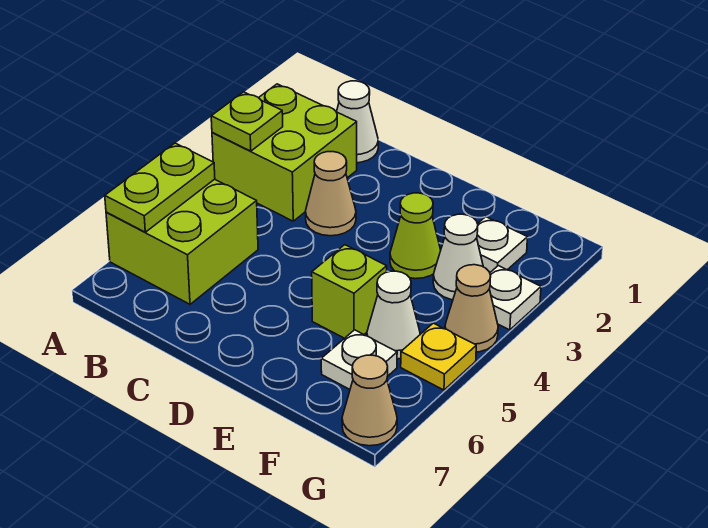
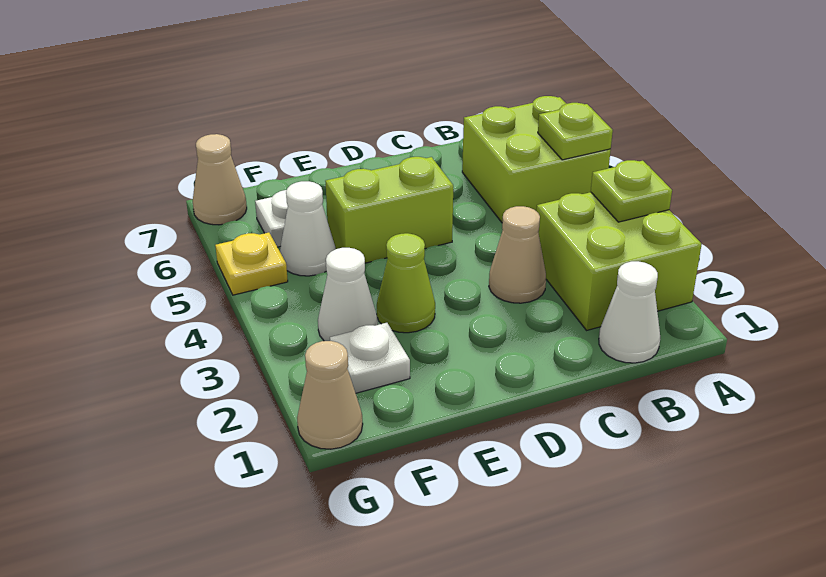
lime plate A5:A6 level 2 -> lime plate A5 level 2
lime brick E5 level 1 -> lime brick D5:E5 level 1
white plate G3 level 1 -> none
tan cone G4 level 1 -> tan cone G1 level 1

